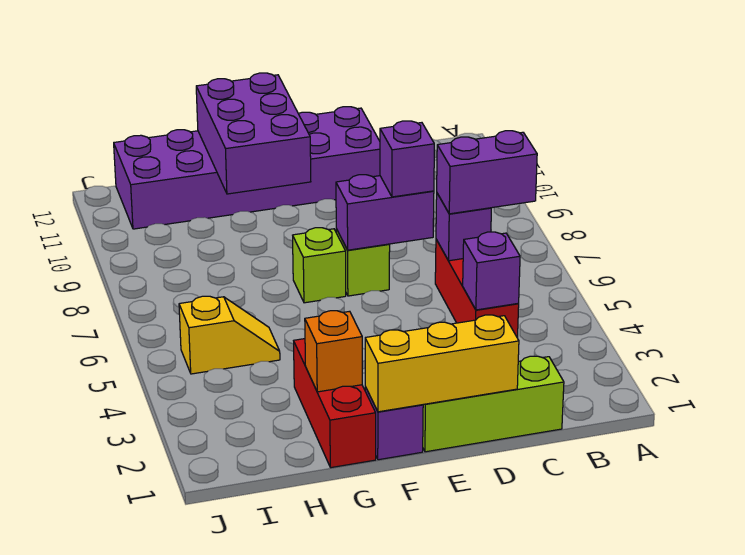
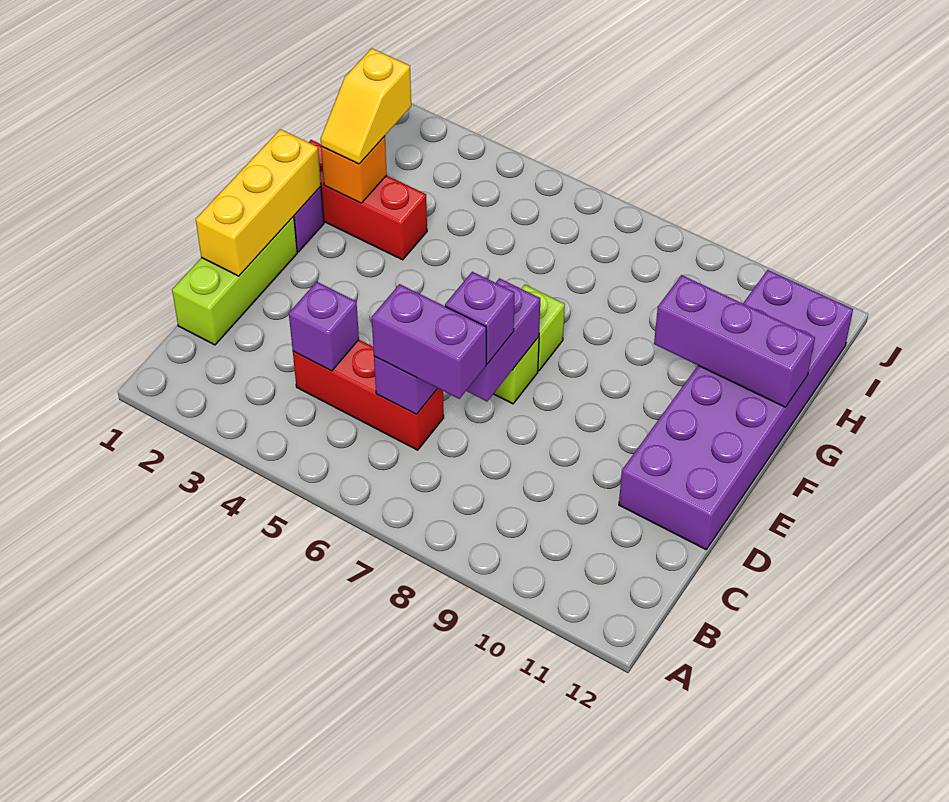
purple brick B6:C6 level 3 -> purple brick C6:C7 level 3
purple brick F10:G12 level 2 -> purple brick G10:G12 level 2
yellow slope H5:I5 level 1 top I -> yellow slope G2:H2 level 3 top H

